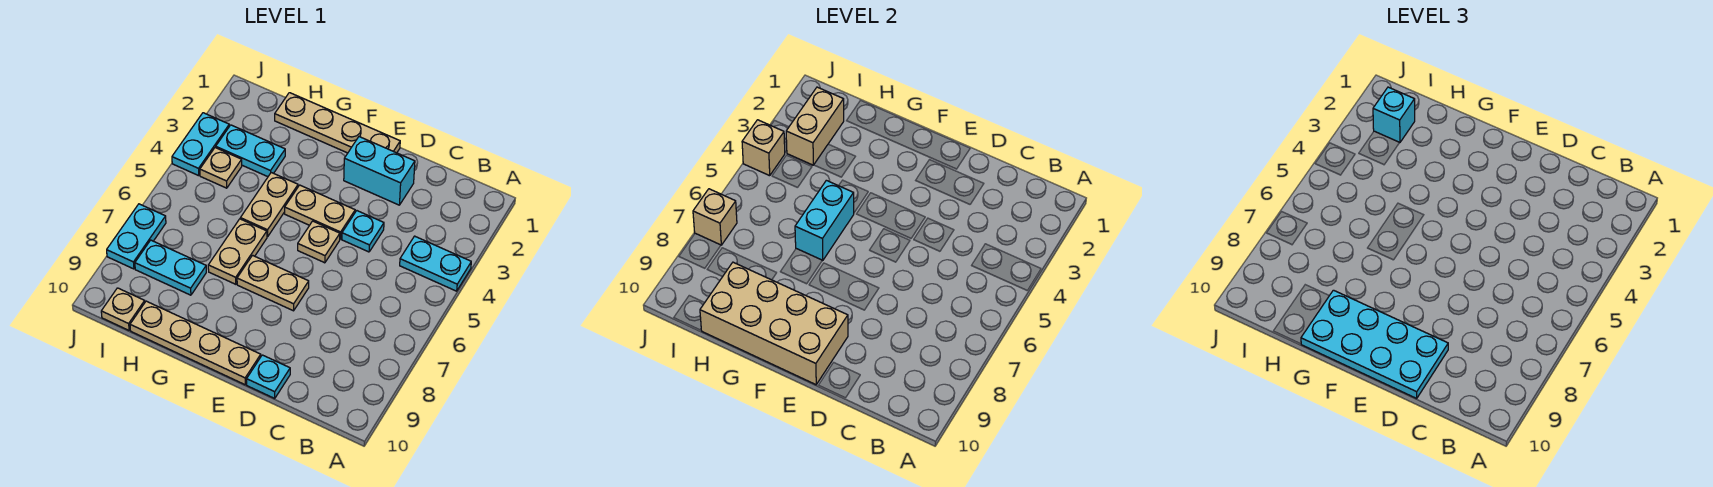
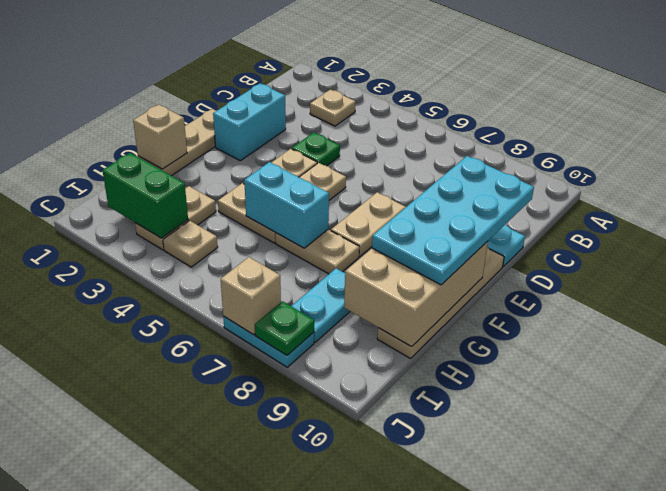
cyan plate A4:B4 level 1 -> none
cyan plate D4 level 1 -> green plate D4 level 1
tan brick E9:H10 level 2 -> tan brick F9:H10 level 2
cyan plate H3:I3 level 1 -> tan plate H3:I3 level 1
tan brick I2:I3 level 2 -> green brick I2:I3 level 2
cyan brick I2 level 3 -> none
tan plate I10 level 1 -> tan plate B3 level 1
cyan plate J3:J4 level 1 -> none
tan brick J4 level 2 -> tan brick G1 level 2
none -> green plate J8 level 2

